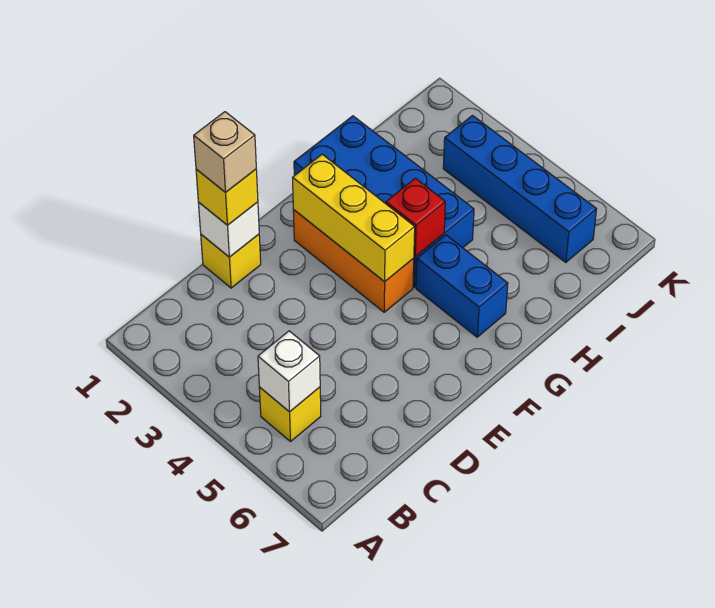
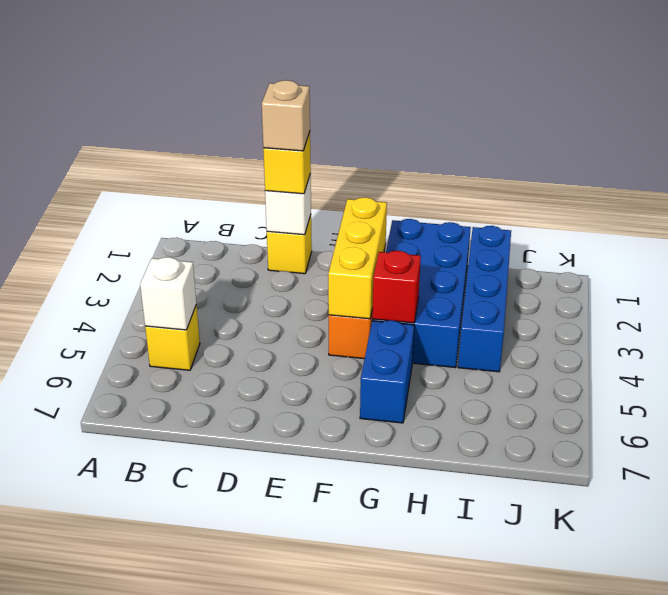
blue brick J3:J6 level 1 -> blue brick I1:I4 level 1

